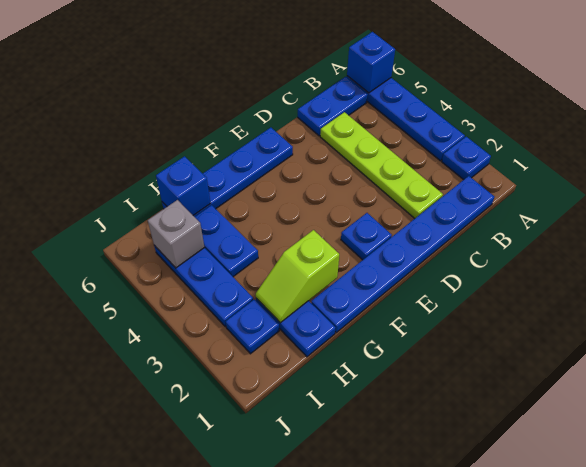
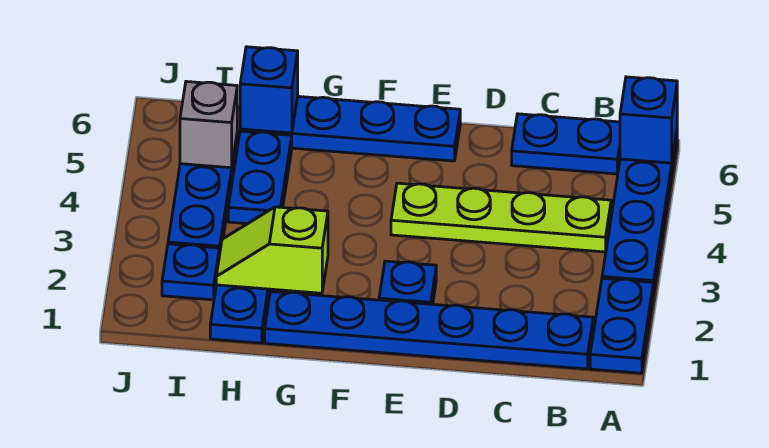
blue plate A2 level 1 -> blue plate A1:A2 level 1
lime plate C2:C5 level 1 -> lime plate B4:E4 level 1

